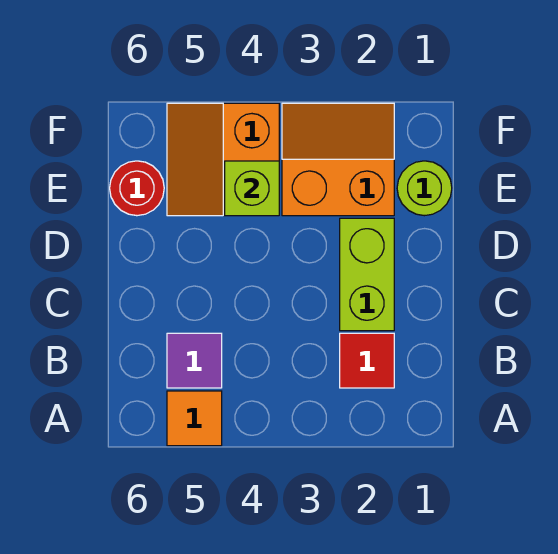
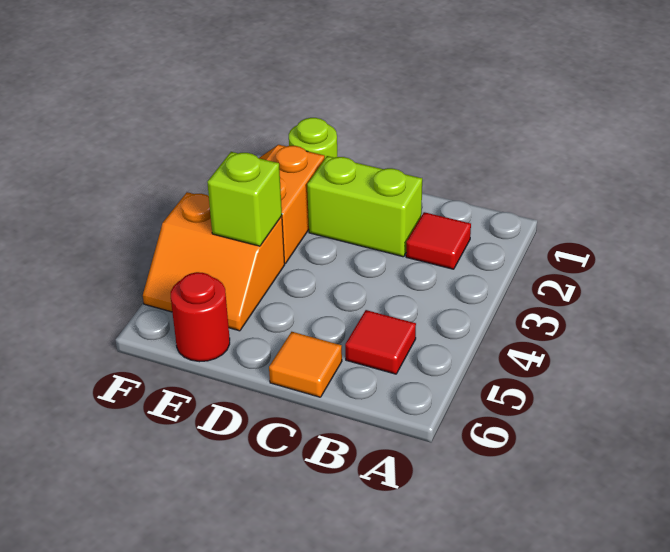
orange tile A5 level 1 -> orange tile C6 level 1
purple tile B5 level 1 -> red tile B5 level 1

